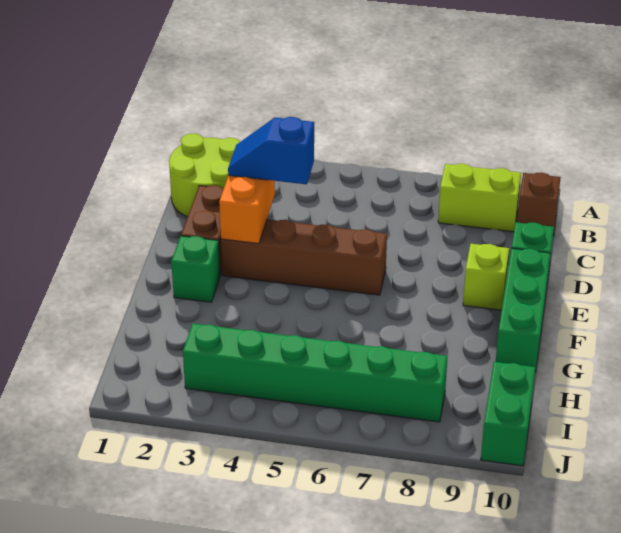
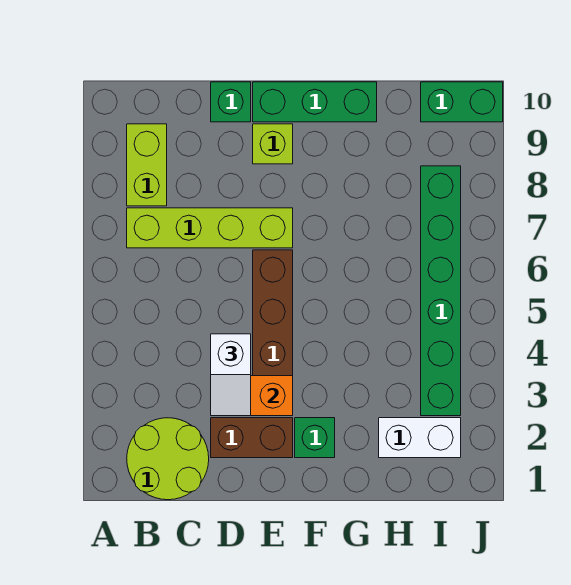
none -> lime brick B7:E7 level 1
brown brick B10 level 1 -> none
blue slope D3:D4 level 3 top 4 -> white slope D3:D4 level 3 top 4
none -> white brick H2:I2 level 1

